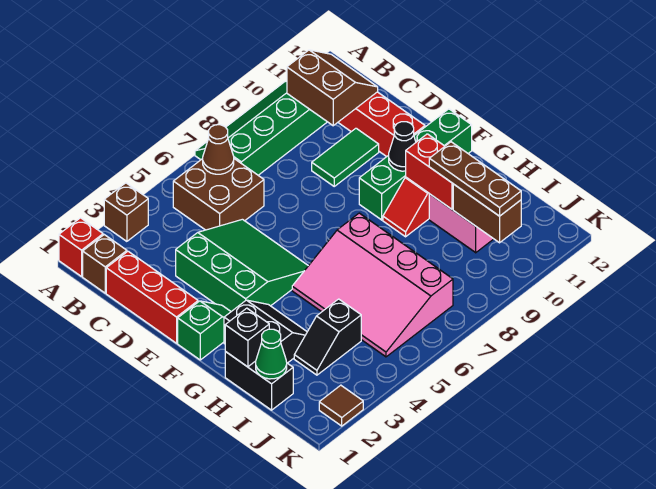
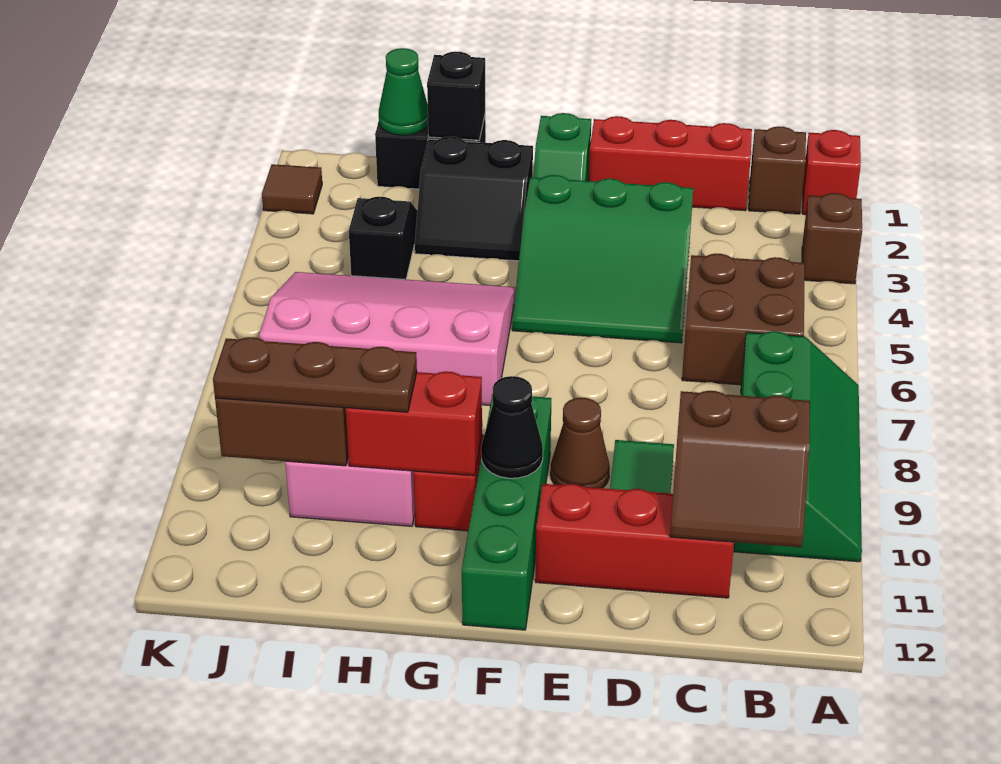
brown cone B6 level 2 -> brown cone E9 level 1

